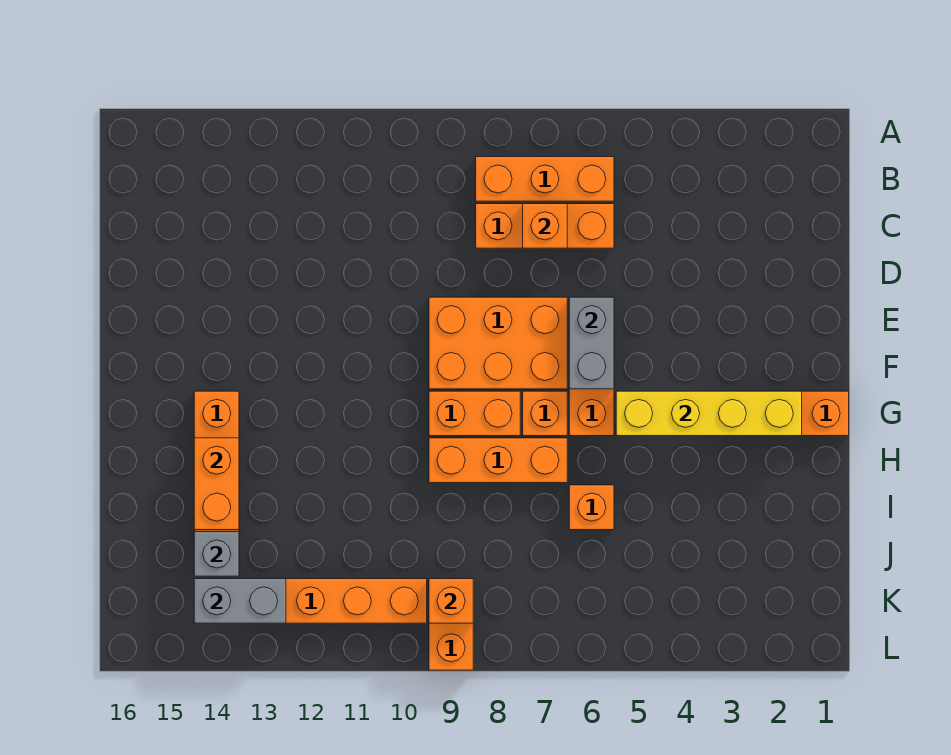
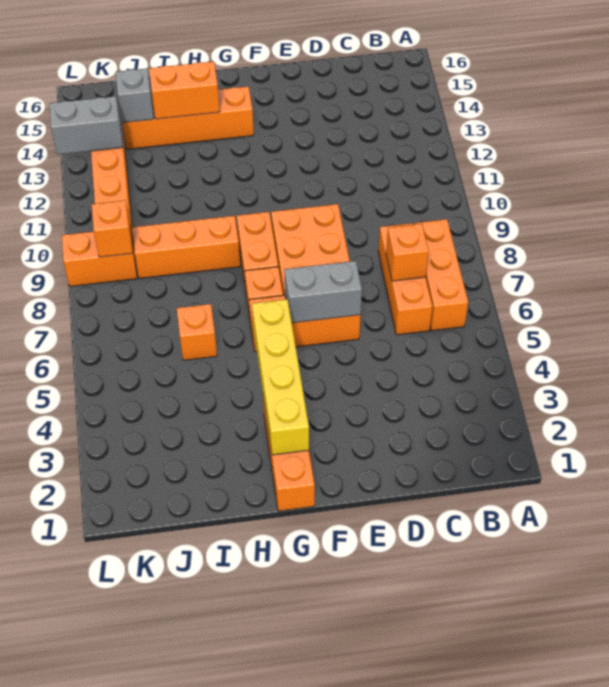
orange brick H7:H9 level 1 -> orange brick H9:J9 level 1
grey brick K13:K14 level 2 -> grey brick K13:L13 level 2

